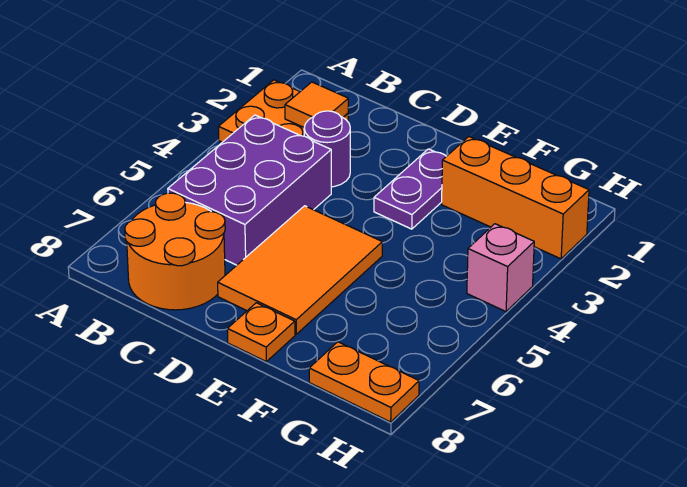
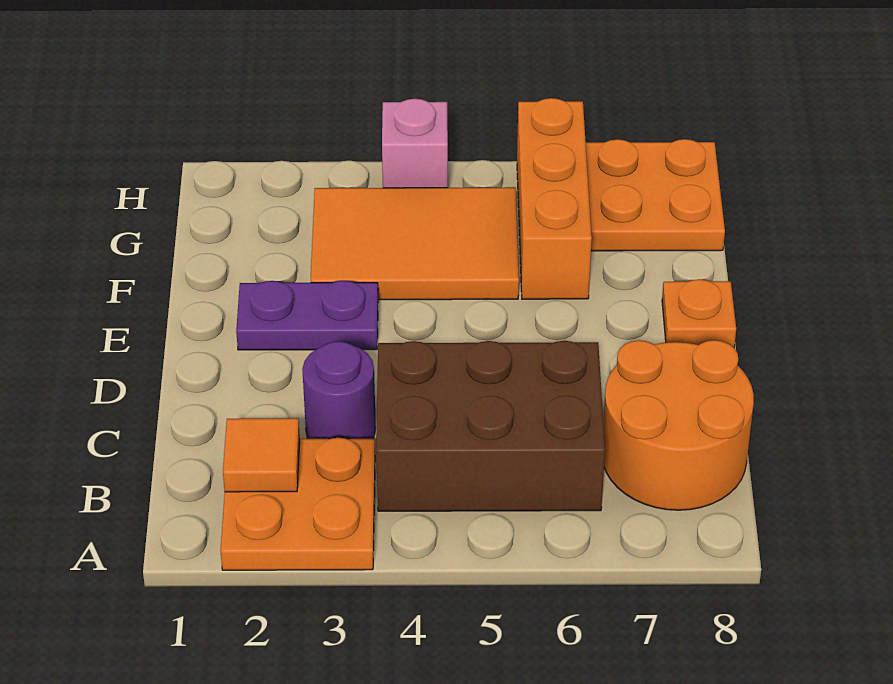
purple brick B4:C6 level 1 -> brown brick B4:C6 level 1
orange tile D5:E7 level 1 -> orange tile F3:G5 level 1
orange brick F2:H2 level 1 -> orange brick F6:H6 level 1
orange plate G8:H8 level 1 -> orange plate G7:H8 level 1

